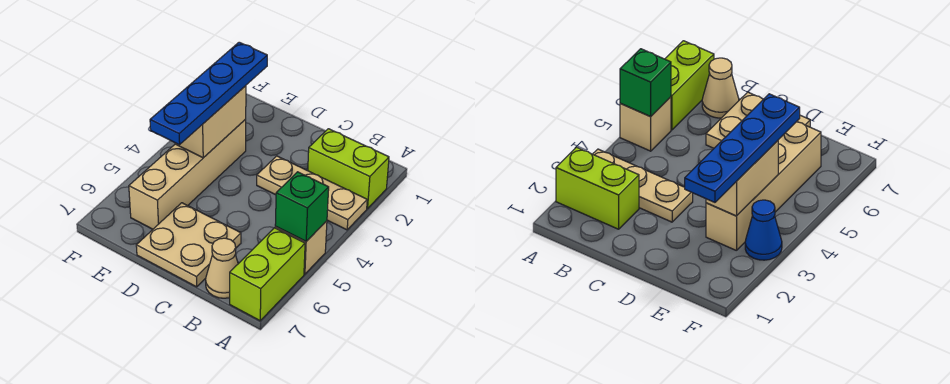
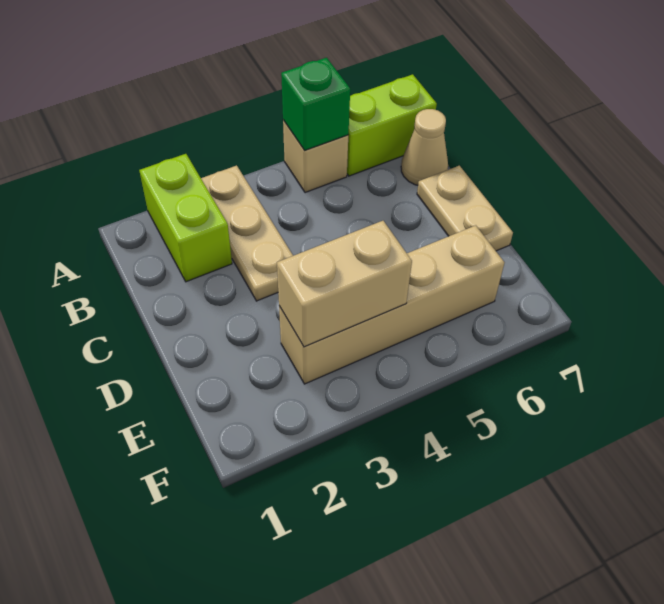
tan plate C6:D7 level 1 -> tan plate C7:D7 level 1
blue plate E2:E5 level 3 -> none
blue cone F3 level 1 -> none

